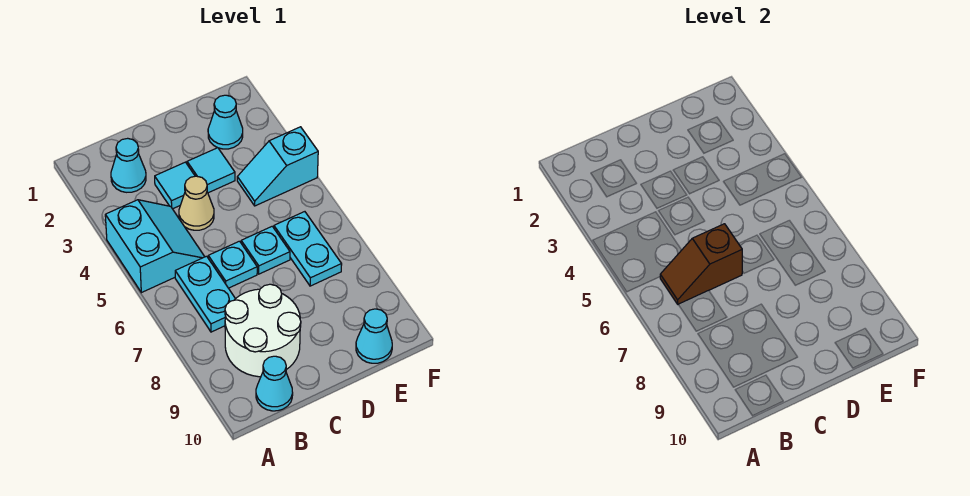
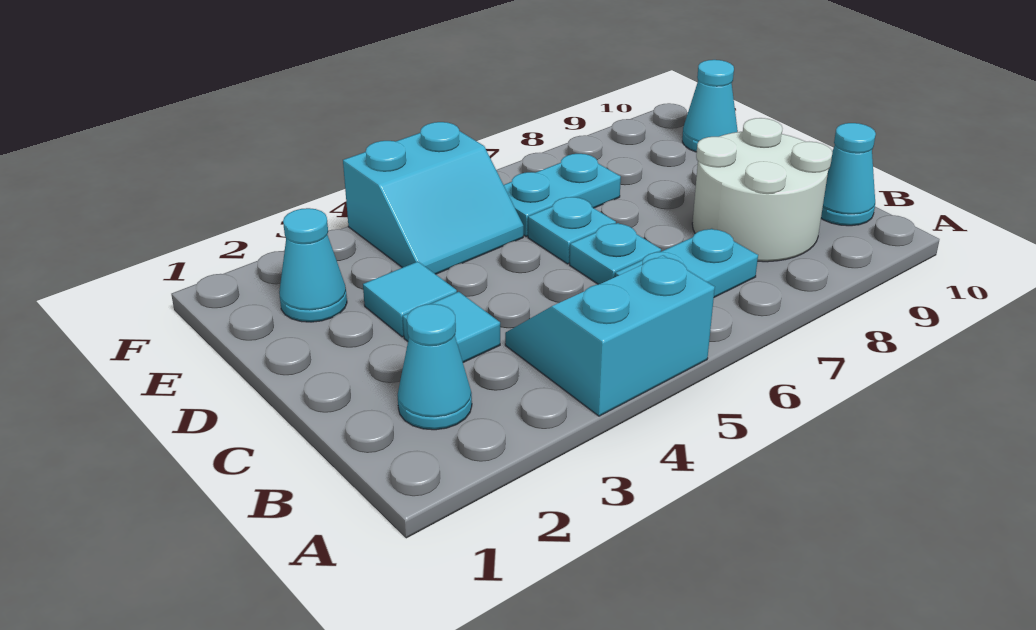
brown slope B6:C6 level 2 top C -> none
tan cone C4 level 1 -> none
cyan slope E4:F4 level 1 top F -> cyan slope E4:F5 level 1 top F

